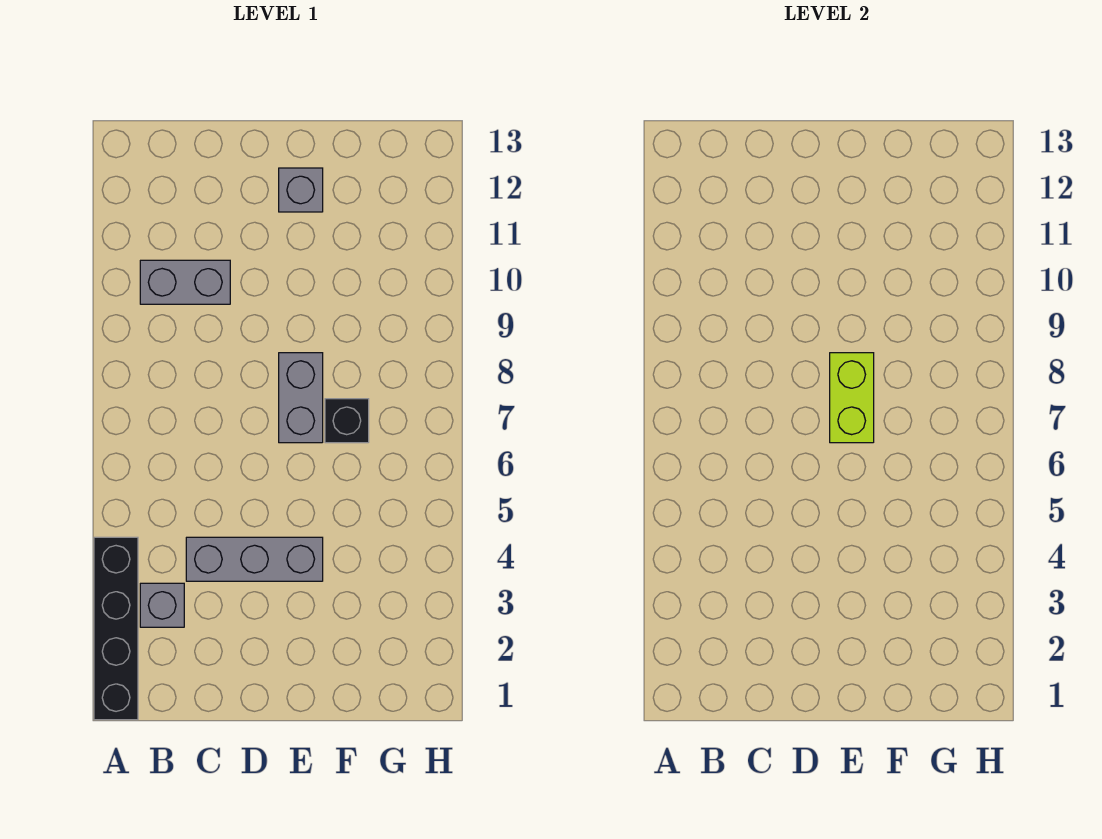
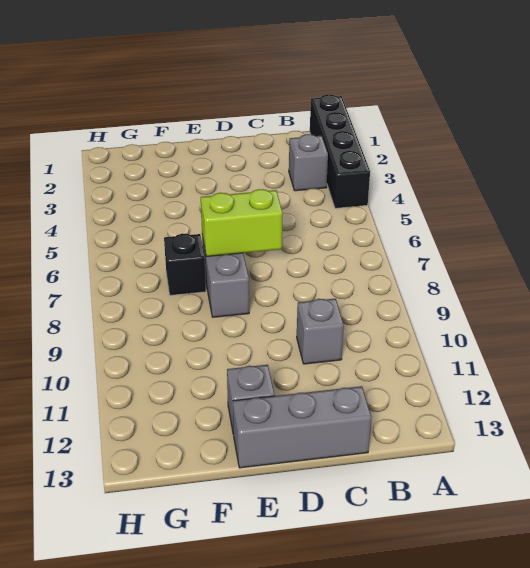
grey brick B10:C10 level 1 -> grey brick C10 level 1
grey brick C4:E4 level 1 -> grey brick C13:E13 level 1
lime brick E7:E8 level 2 -> lime brick D7:E7 level 2

